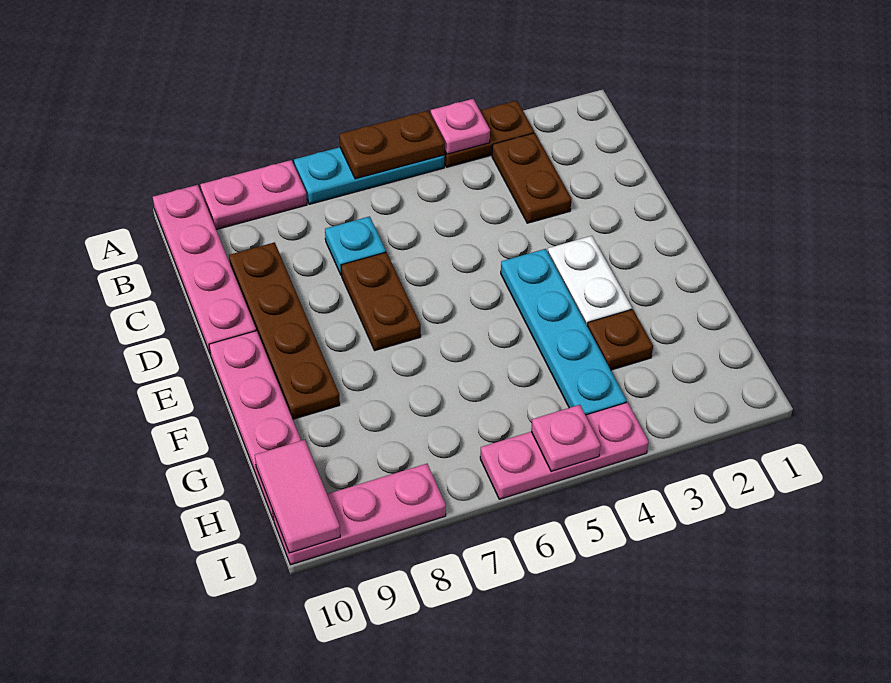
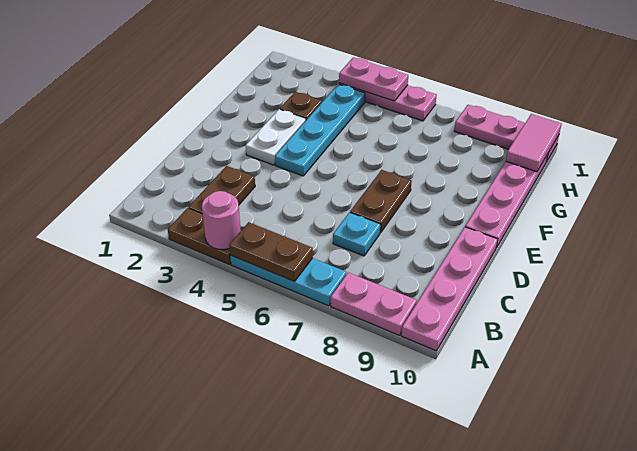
pink plate A4 level 2 -> pink round brick A4 level 2
brown plate C9:F9 level 1 -> none
pink plate I5 level 2 -> pink plate I4:I5 level 2

